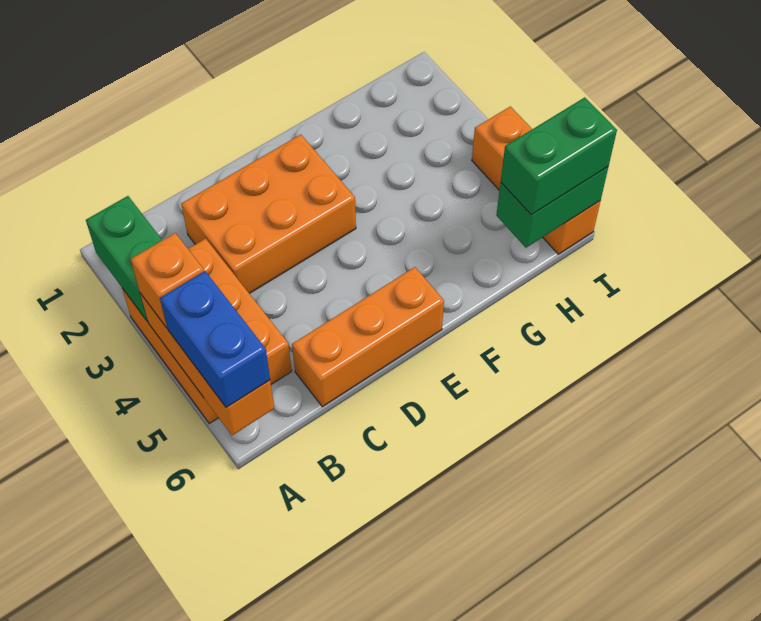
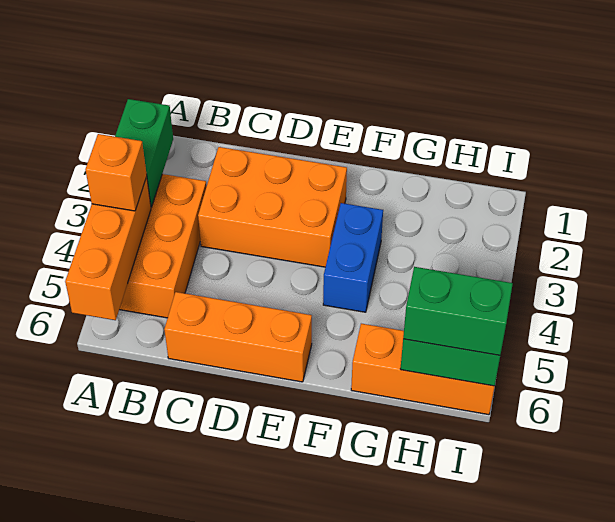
blue brick A5:A6 level 3 -> blue brick F3:F4 level 1
orange brick I4:I6 level 1 -> orange brick G6:I6 level 1

